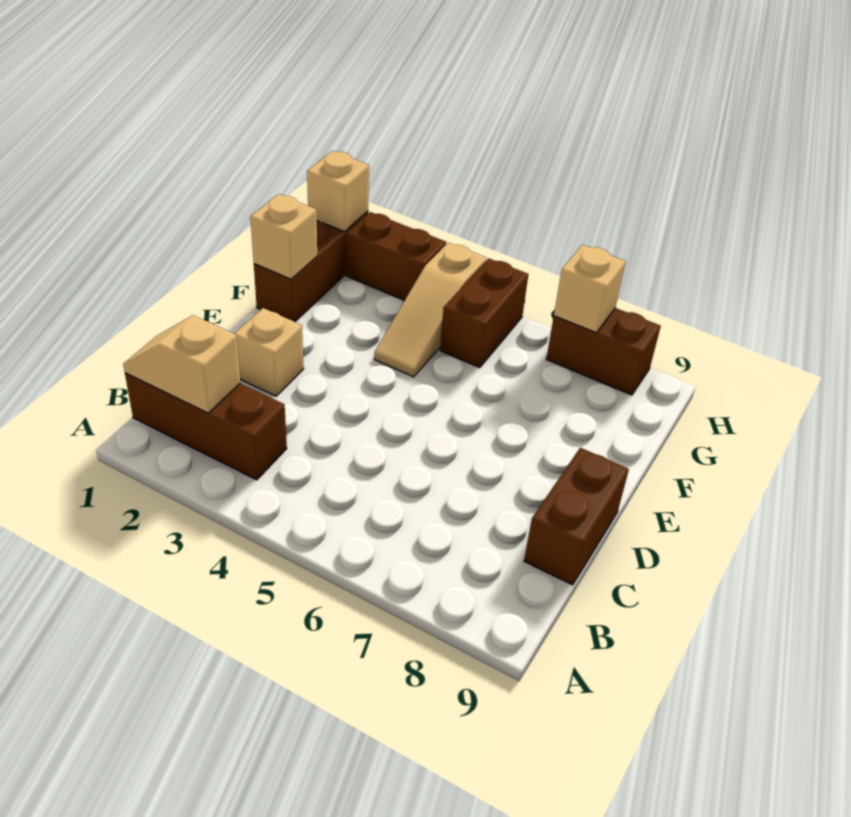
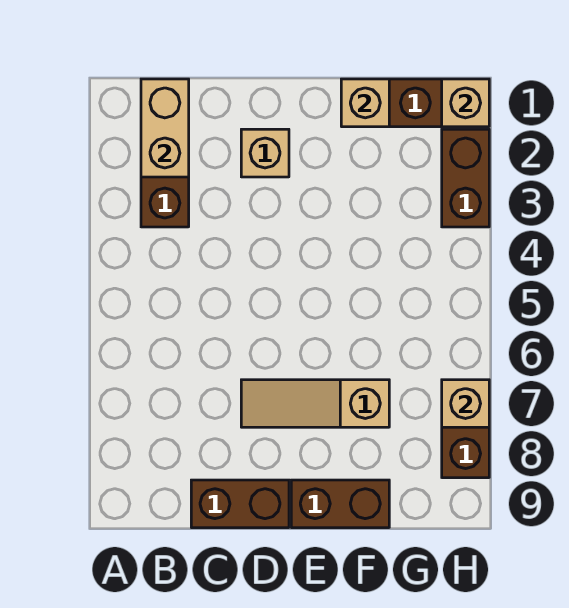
tan slope B1:B2 level 2 top 2 -> tan brick B1:B2 level 2
tan slope F4:H4 level 1 top H -> tan slope D7:F7 level 1 top F
brown brick G5:H5 level 1 -> brown brick E9:F9 level 1

